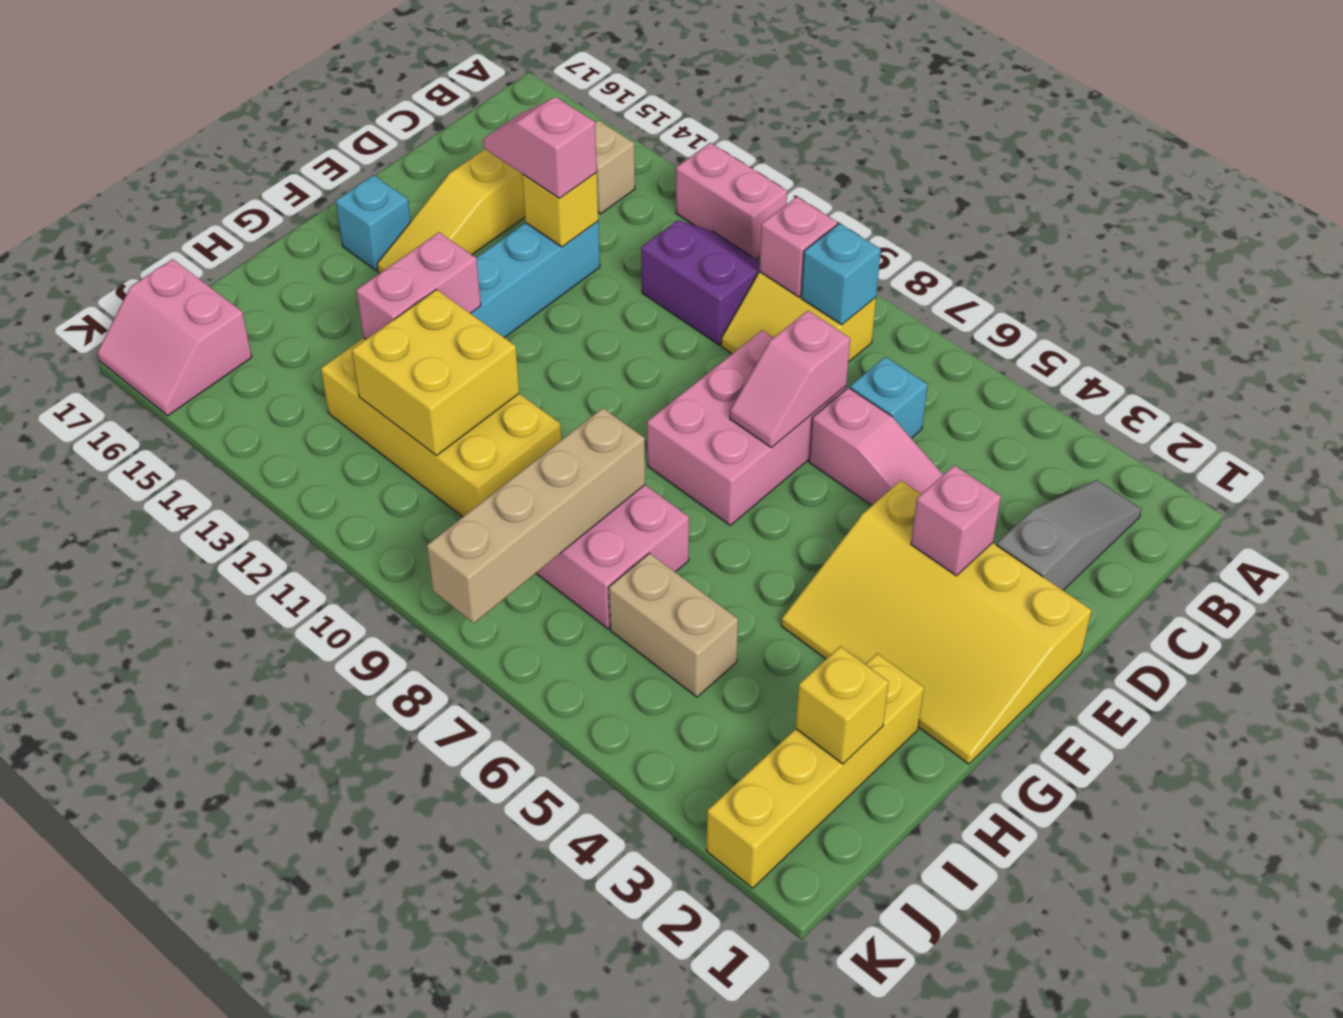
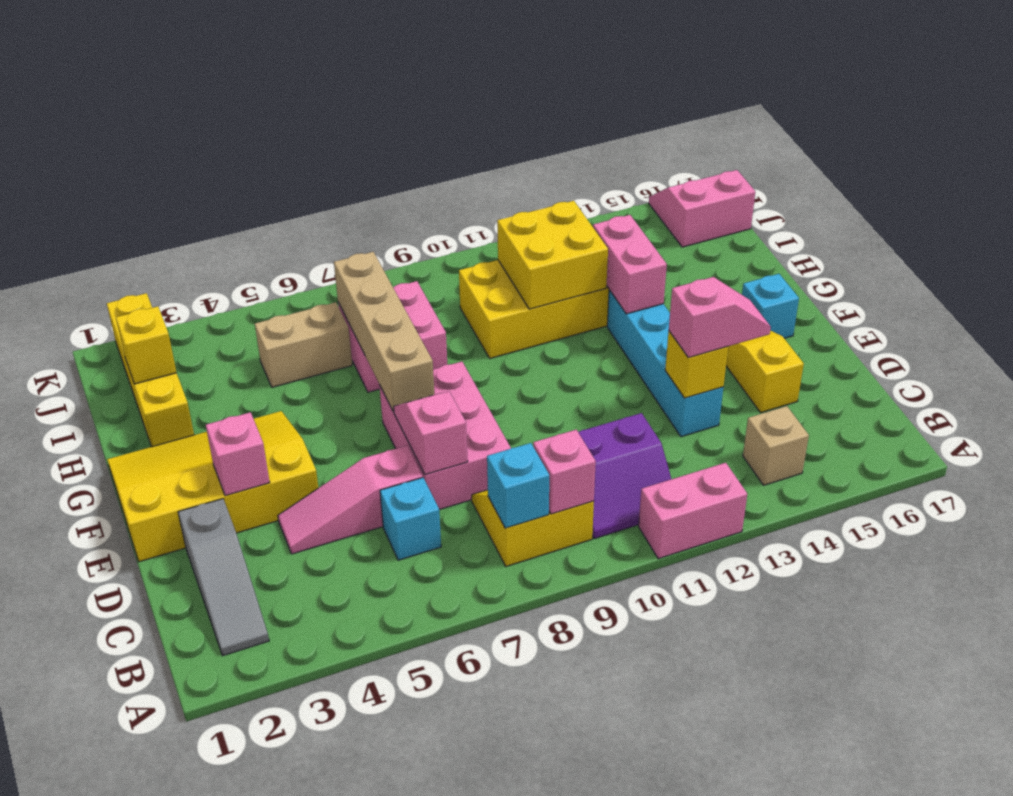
tan brick H8:K8 level 2 -> tan brick F7:I7 level 2

